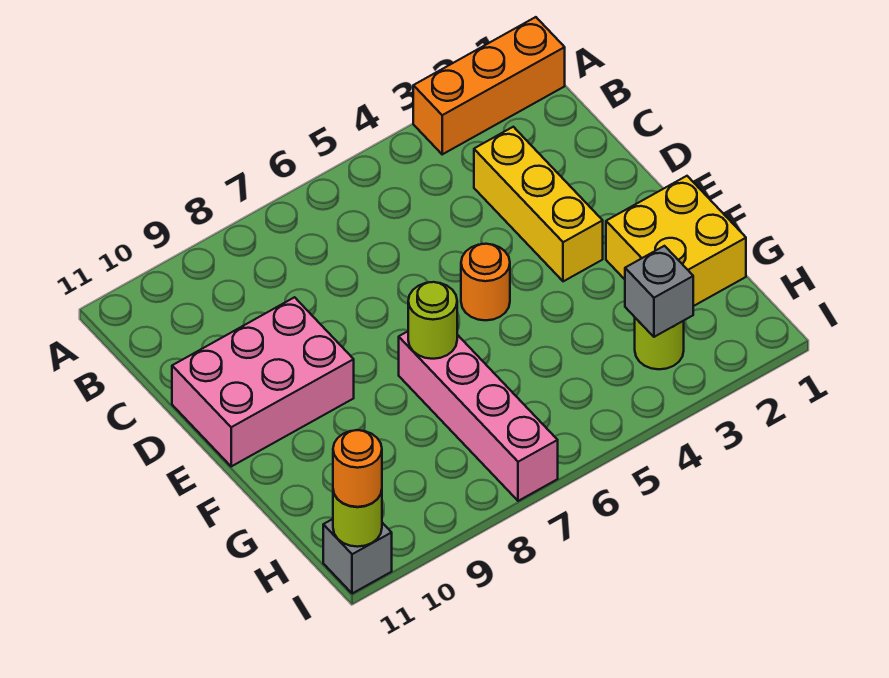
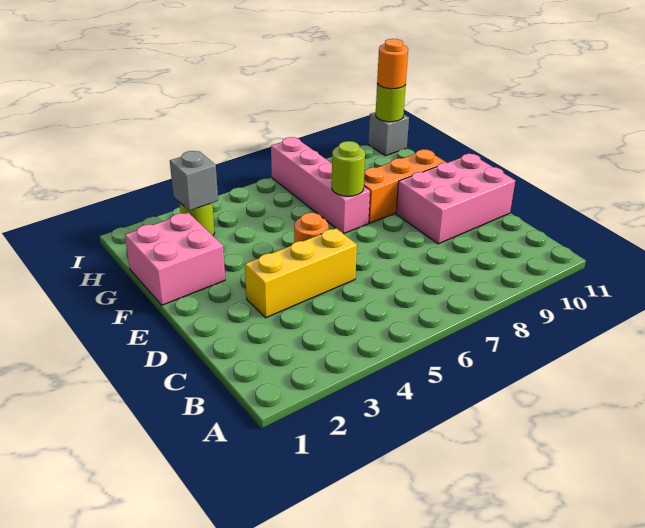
orange brick A1:A3 level 1 -> orange brick F8:F10 level 1
yellow brick C3:E3 level 1 -> yellow brick D3:D5 level 1
yellow brick F1:G2 level 1 -> pink brick F1:G2 level 1

